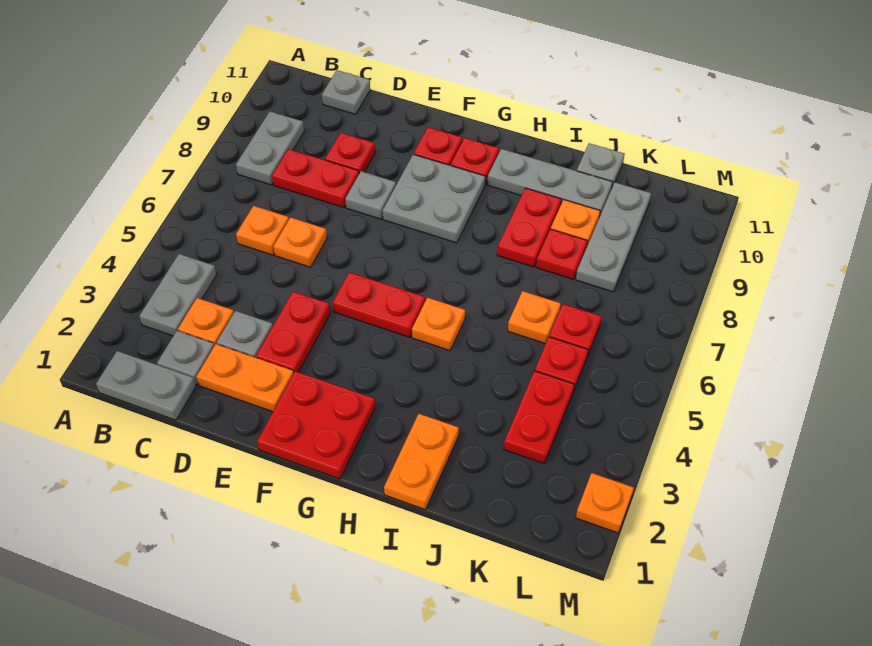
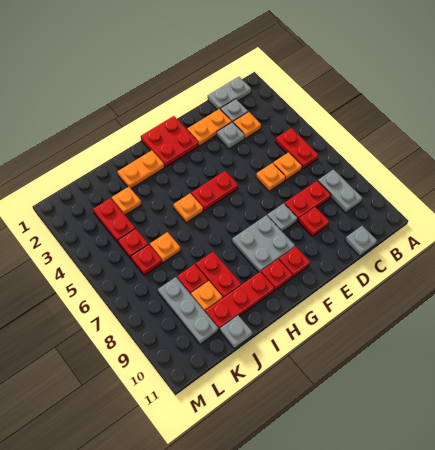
grey plate B3:B4 level 1 -> none
red plate E3:E4 level 1 -> red plate B5:B6 level 1
grey plate H10:J10 level 1 -> red plate H10:J10 level 1
orange plate I1:I2 level 1 -> orange plate H2:I2 level 1
orange plate M2 level 1 -> orange plate J3 level 1

